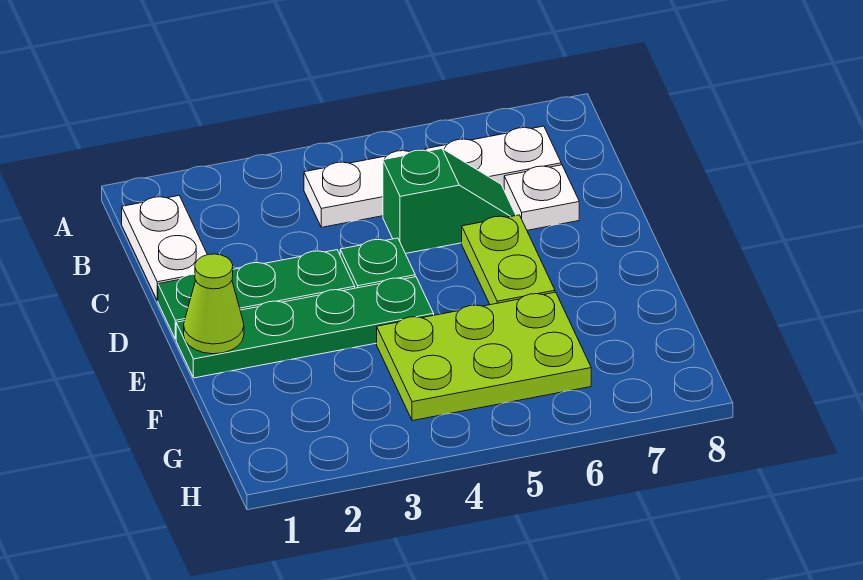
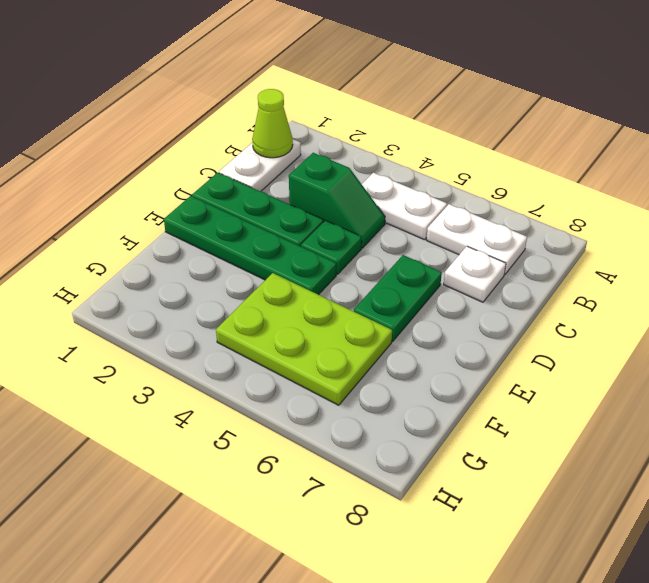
green slope C5:C6 level 1 top 5 -> green slope C3:C4 level 1 top 3
lime plate D6:E6 level 1 -> green plate D6:E6 level 1
lime cone E1 level 2 -> lime cone B1 level 2

